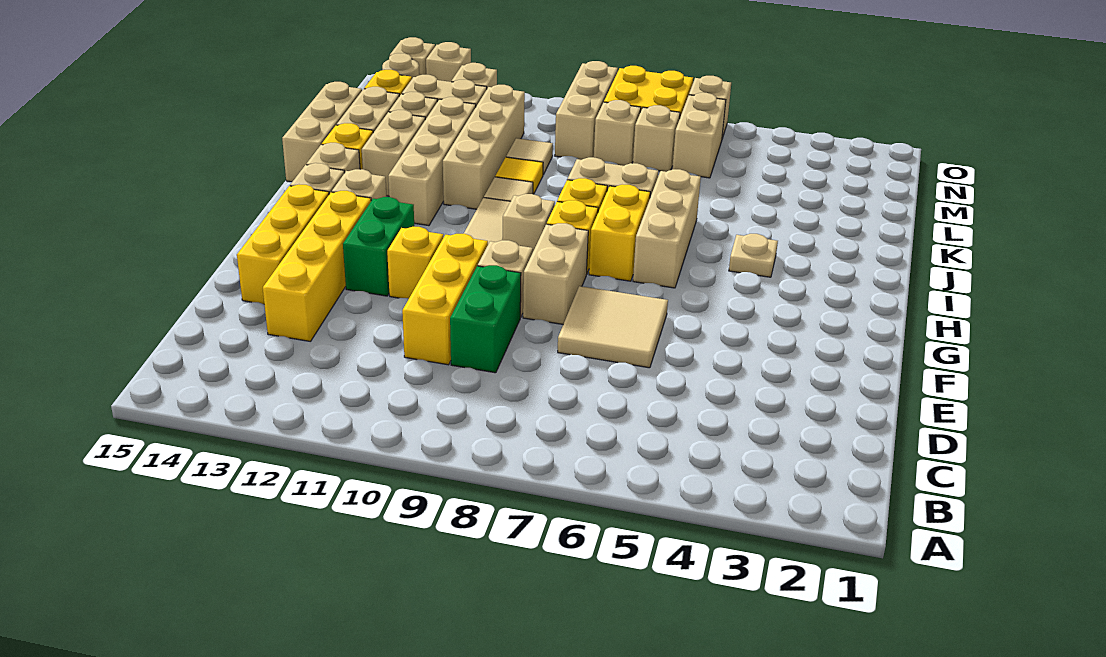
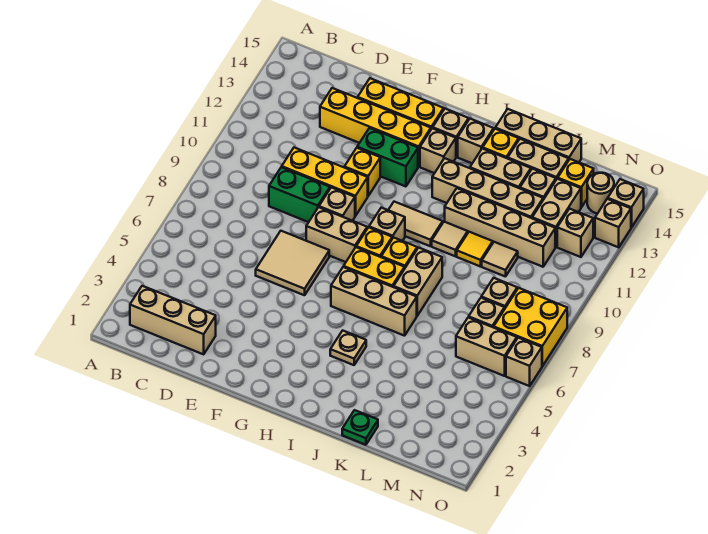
none -> green plate K1 level 1
tan brick M9:O9 level 1 -> tan brick B2:D2 level 1

